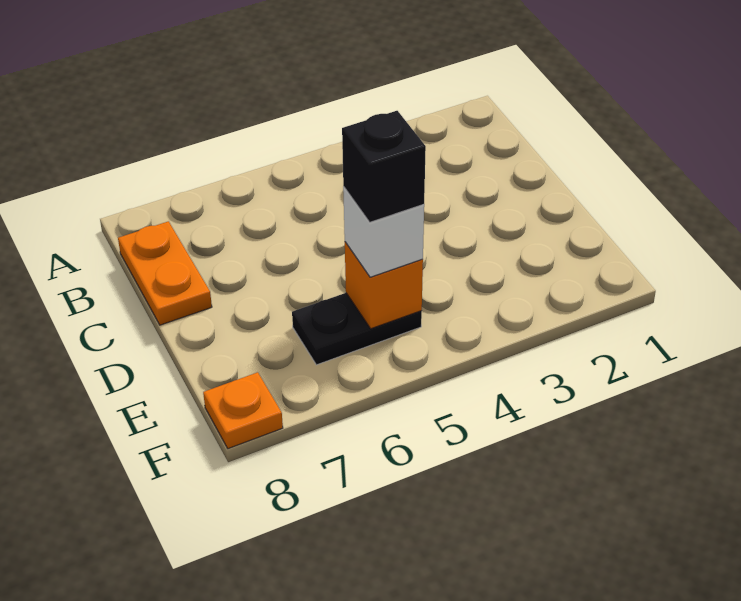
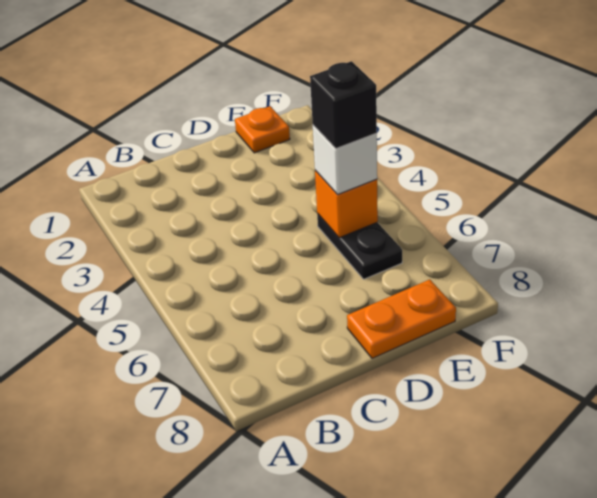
orange plate B8:C8 level 1 -> orange plate D8:E8 level 1
orange plate F8 level 1 -> orange plate E1 level 1

